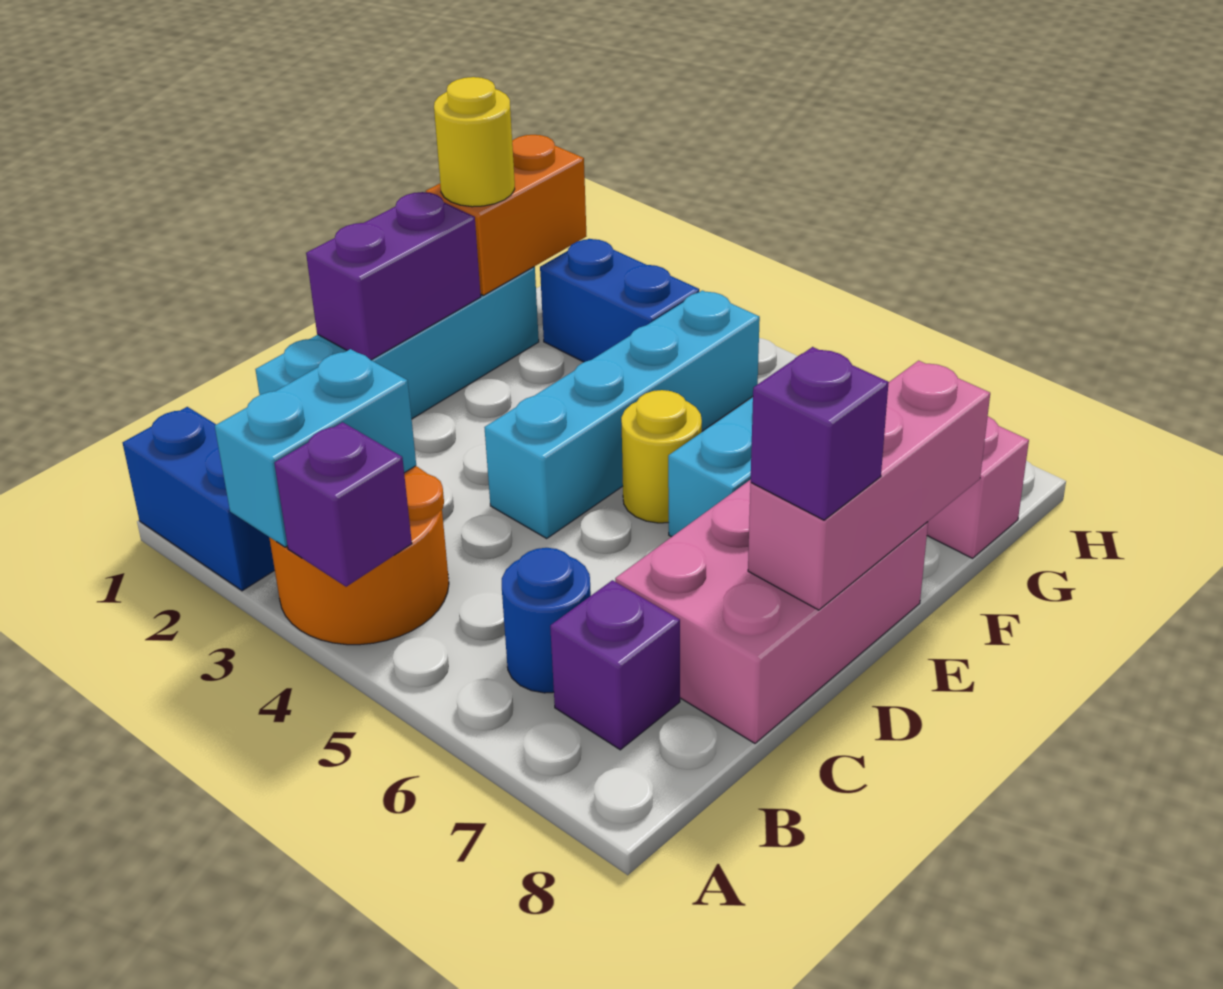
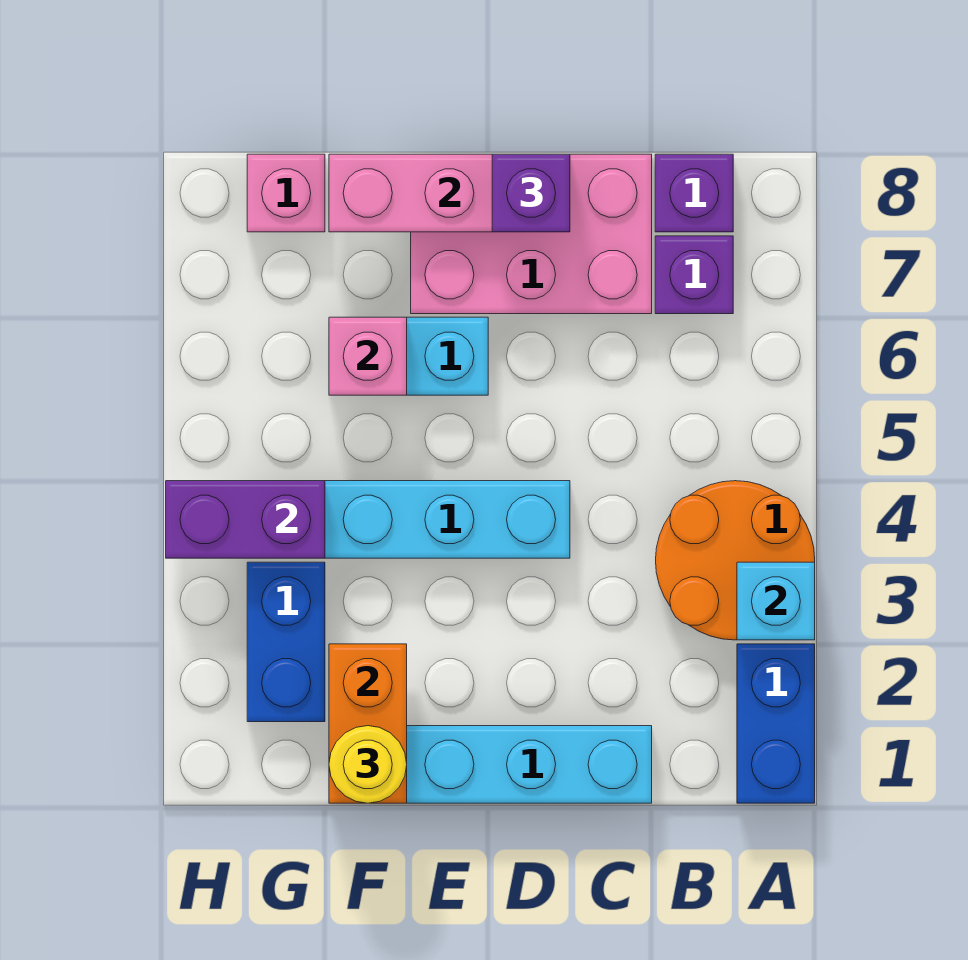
cyan brick A3:B3 level 2 -> cyan brick A3 level 2
purple brick A4 level 2 -> purple brick B8 level 1
blue round brick B6 level 1 -> none
purple brick D1:E1 level 2 -> purple brick G4:H4 level 2
yellow round brick E5 level 1 -> none
orange brick F1:G1 level 2 -> orange brick F1:F2 level 2
none -> pink brick F6 level 2

